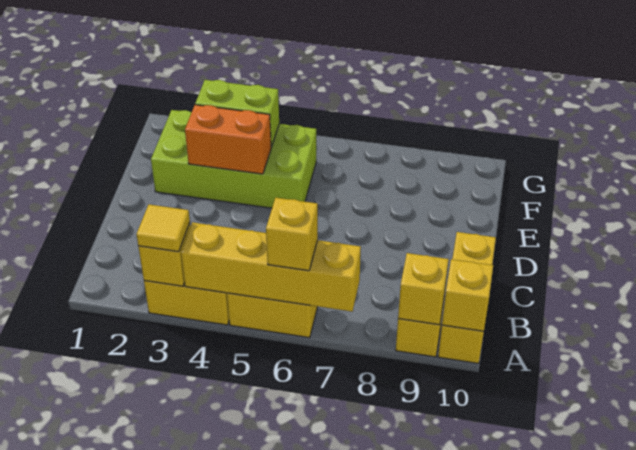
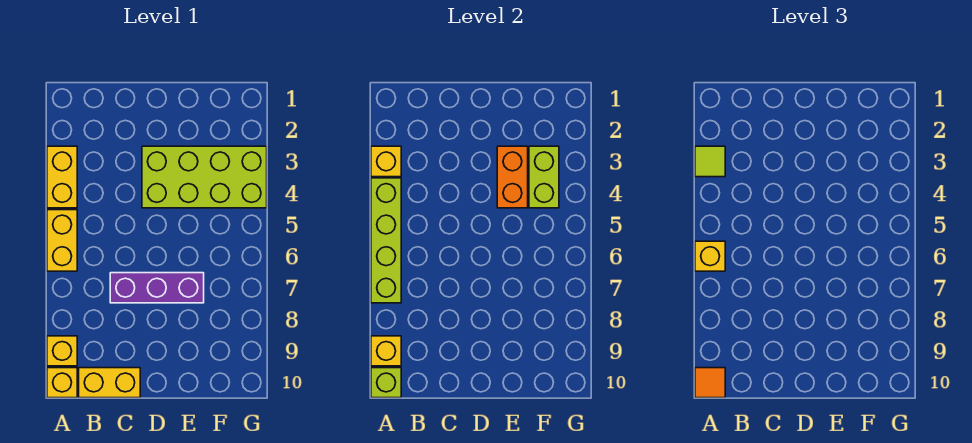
yellow tile A3 level 3 -> lime tile A3 level 3
yellow brick A4:A7 level 2 -> lime brick A4:A7 level 2
yellow brick A10 level 2 -> lime brick A10 level 2
none -> orange tile A10 level 3
none -> purple brick C7:E7 level 1
lime brick E2:F5 level 1 -> lime brick D3:G4 level 1

